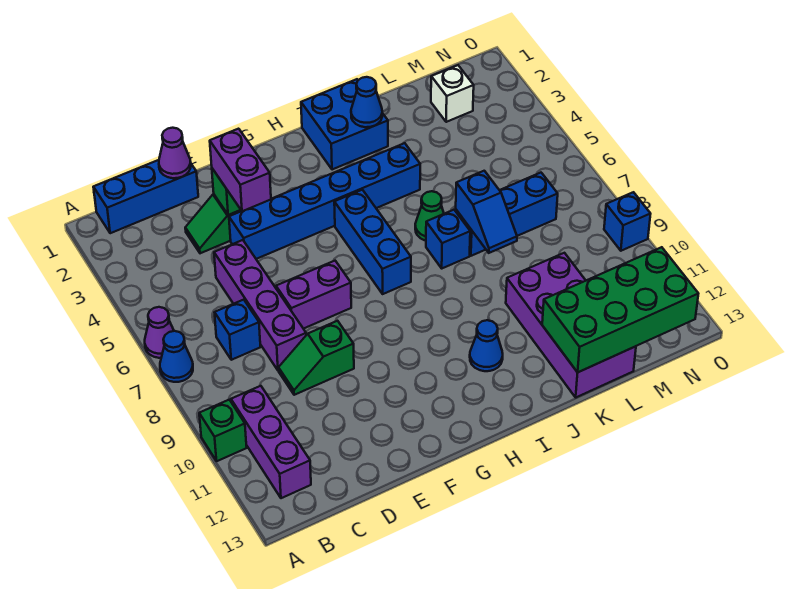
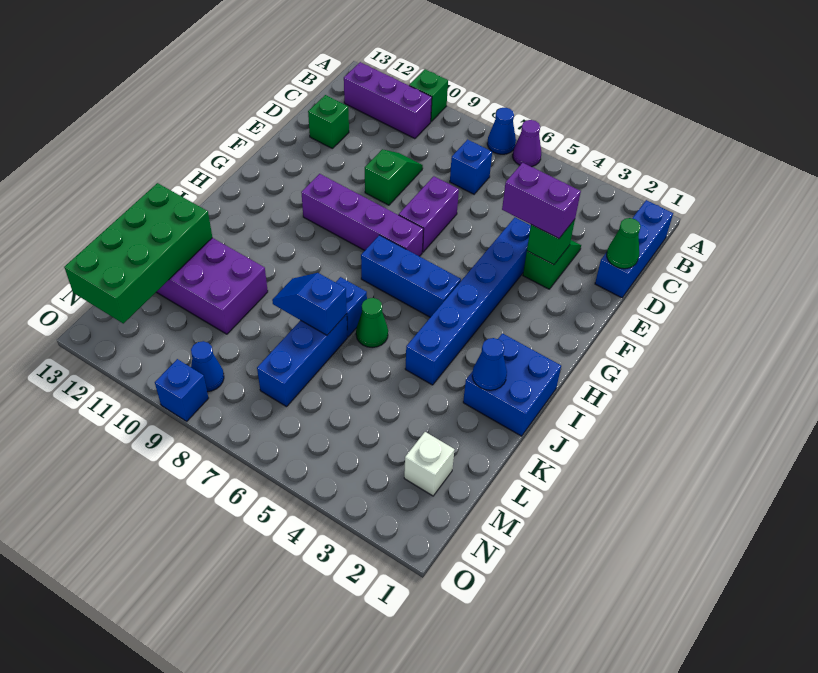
purple cone D1 level 2 -> green cone D1 level 2
purple brick D5:D8 level 1 -> purple brick G7:G10 level 1
none -> green brick D12 level 1
blue cone I11 level 1 -> blue cone N9 level 1

